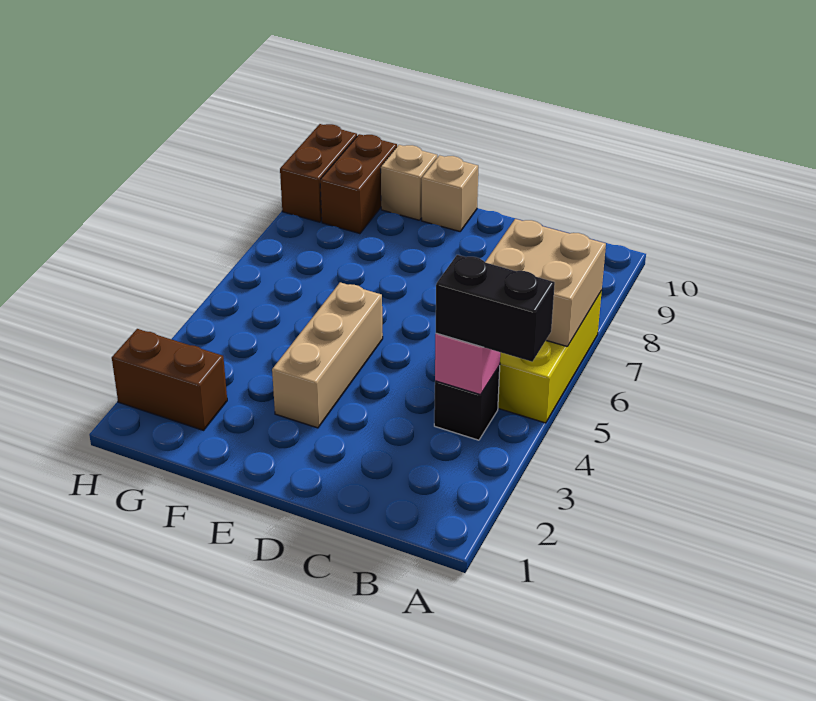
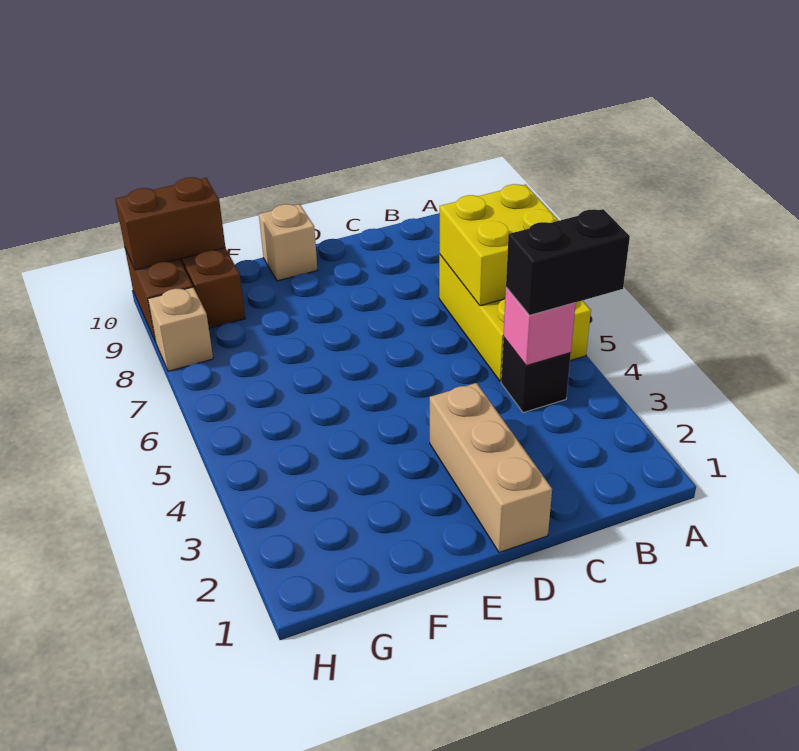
tan brick A6:B7 level 2 -> yellow brick A6:B7 level 2
tan brick E3:E5 level 1 -> tan brick D1:D3 level 1
tan brick F10 level 1 -> tan brick H8 level 1
brown brick G2:H2 level 1 -> brown brick G10:H10 level 2

